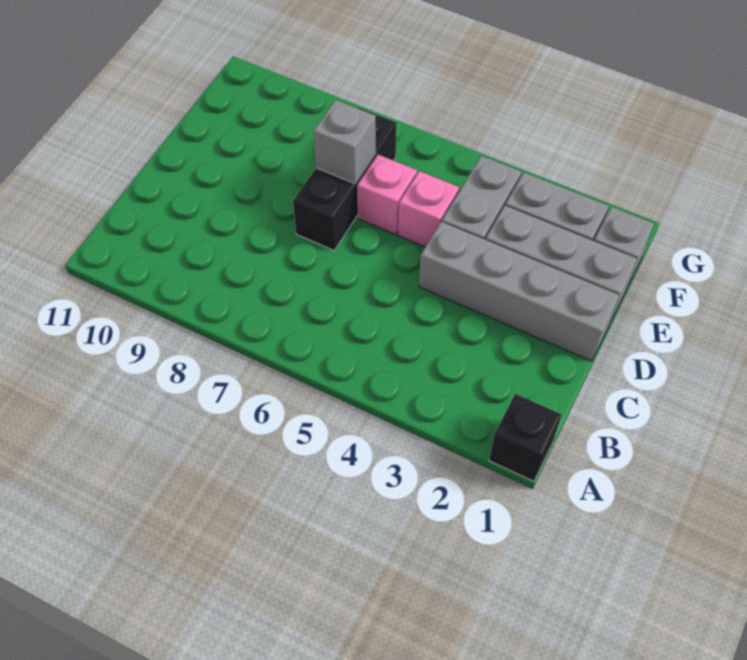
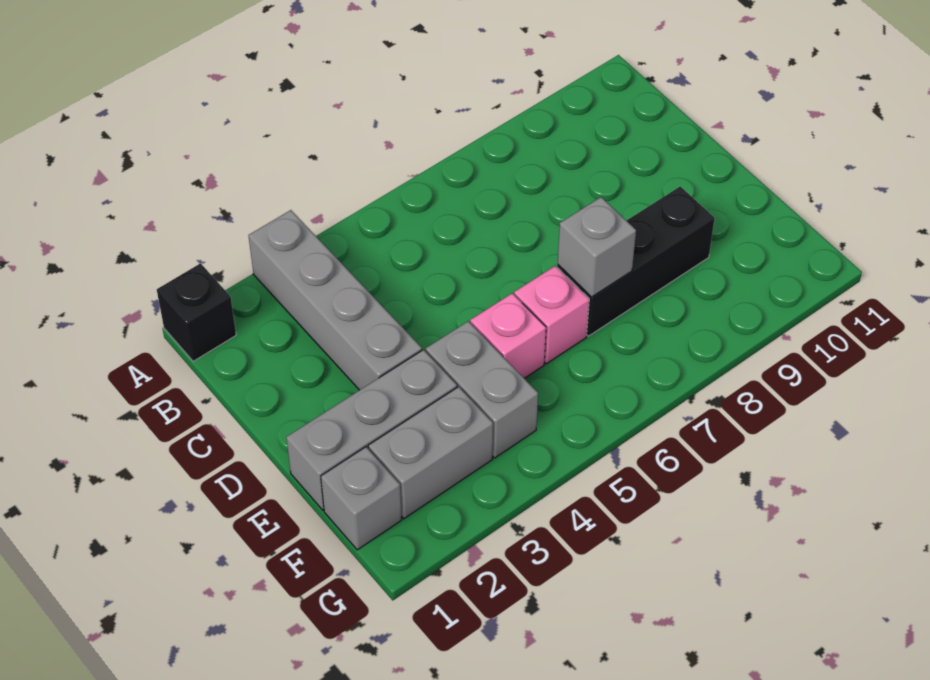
grey brick D1:D4 level 1 -> grey brick A3:D3 level 1
black brick D7:F7 level 1 -> black brick E7:E9 level 1

